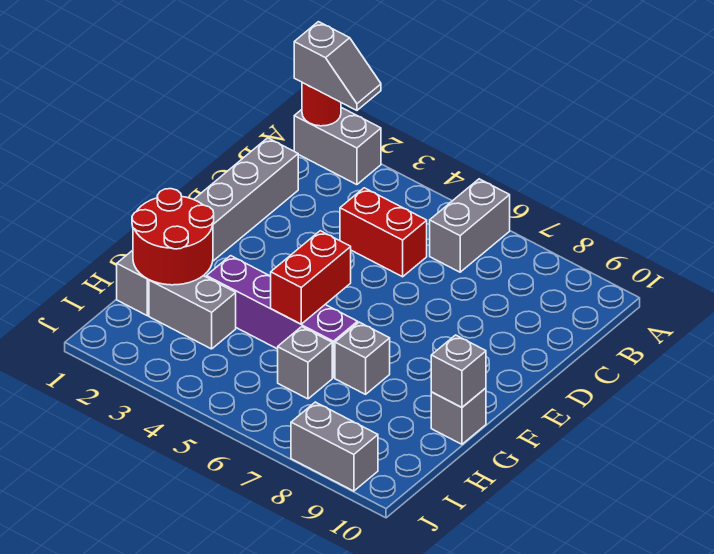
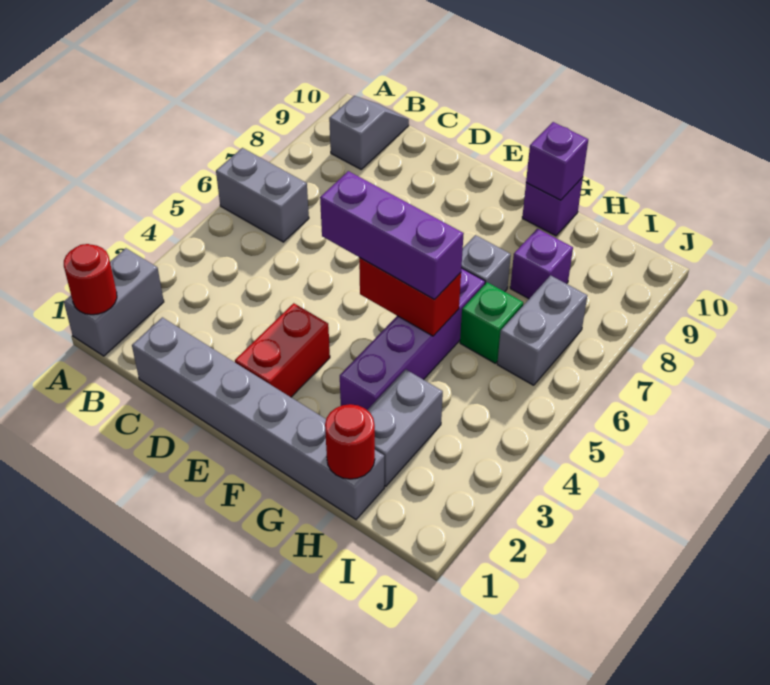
grey slope A1:A2 level 3 top 1 -> grey slope B9:B10 level 1 top 9
red brick C4:C5 level 1 -> red brick E2:E3 level 1
none -> purple brick E5:G5 level 3
red round brick G1:H2 level 2 -> red round brick H1 level 2
grey brick G10 level 1 -> purple brick G10 level 1
grey brick G10 level 2 -> purple brick G10 level 2
grey brick H6 level 1 -> green brick H6 level 1
none -> purple brick H8 level 1
grey brick J8:J9 level 1 -> grey brick I6:I7 level 1

